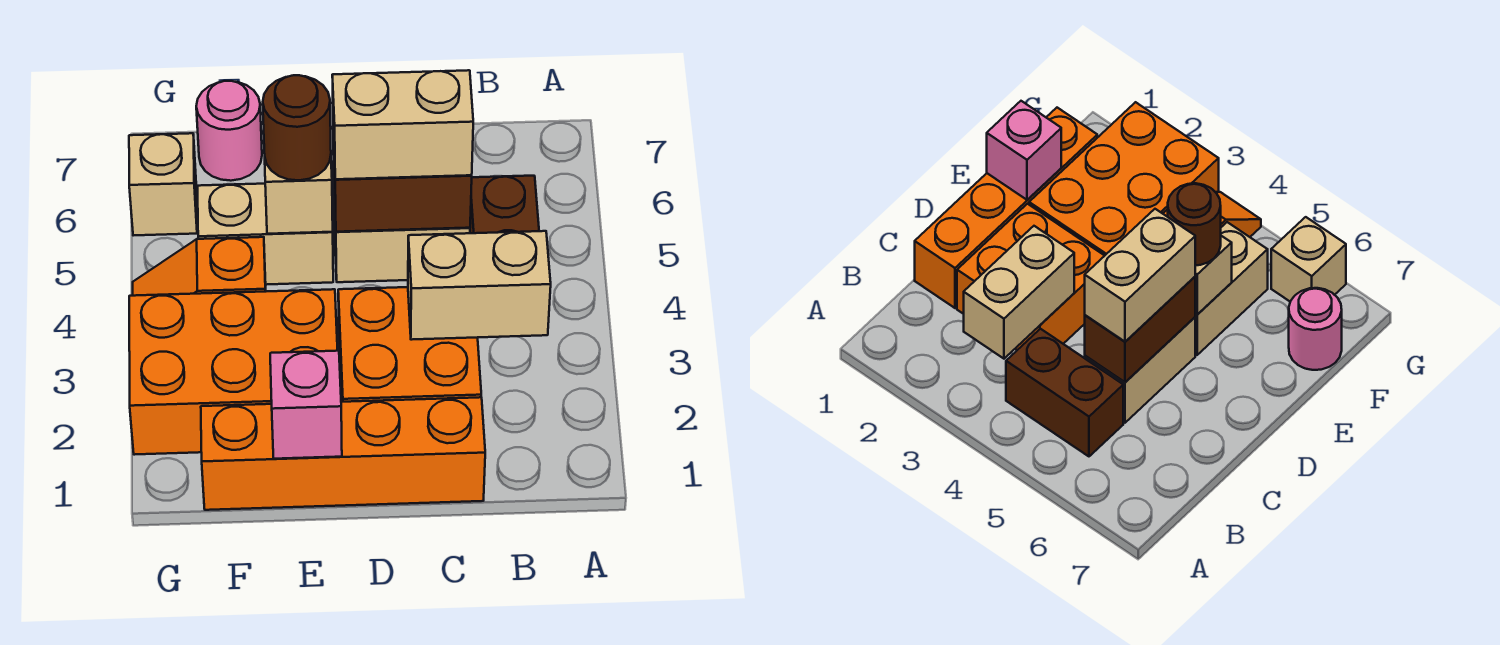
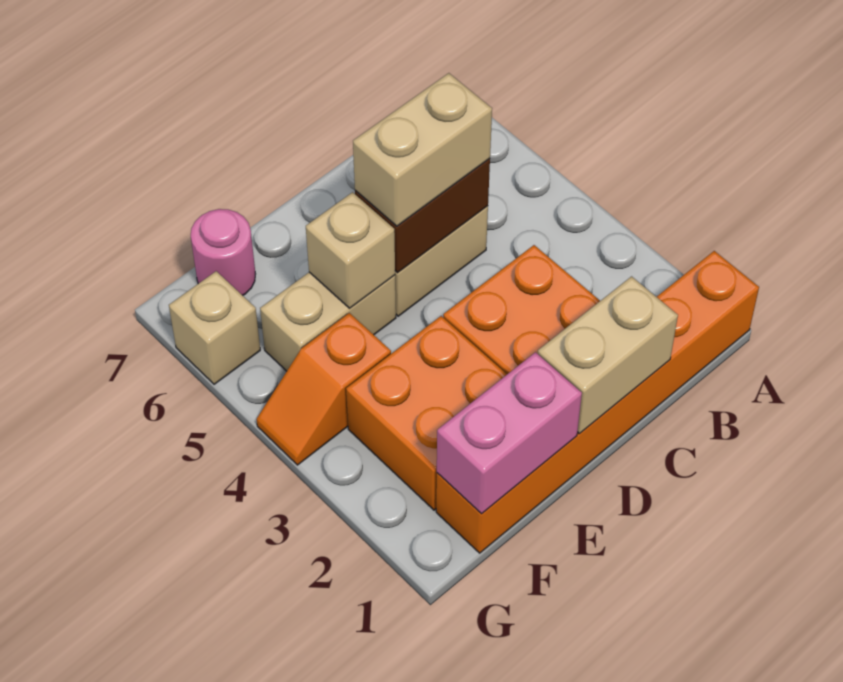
tan brick B3:C3 level 2 -> tan brick C1:D1 level 2
brown brick B4:B5 level 1 -> none
orange brick C1:F1 level 1 -> orange brick A1:F1 level 1
pink brick E1 level 2 -> pink brick E1:F1 level 2
orange brick E2:G3 level 1 -> orange brick E2:F3 level 1
brown round brick E5 level 3 -> none

